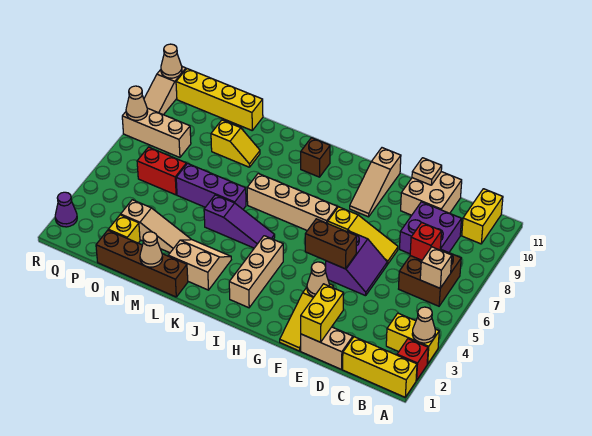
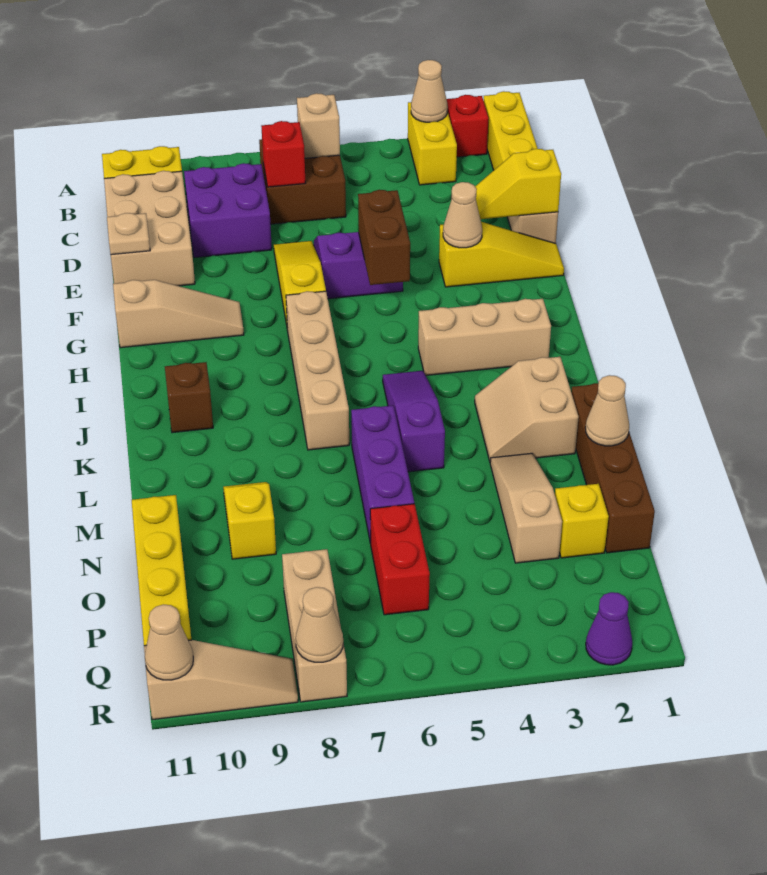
tan brick D10:E11 level 1 -> tan brick C10:E11 level 1
yellow brick E1:E2 level 2 -> yellow slope E1:E2 level 2 top 1

